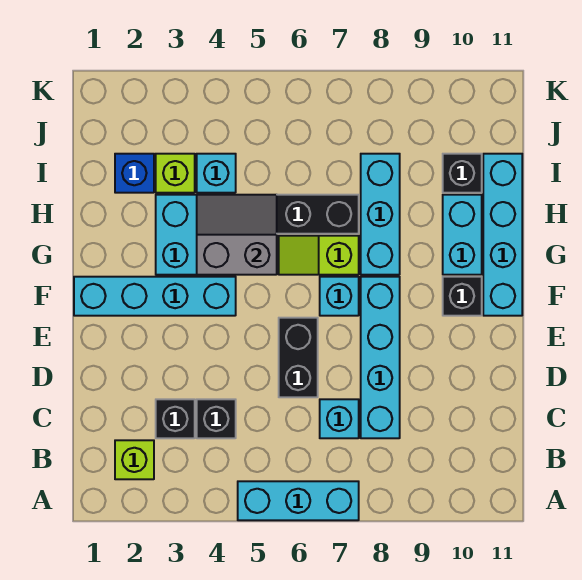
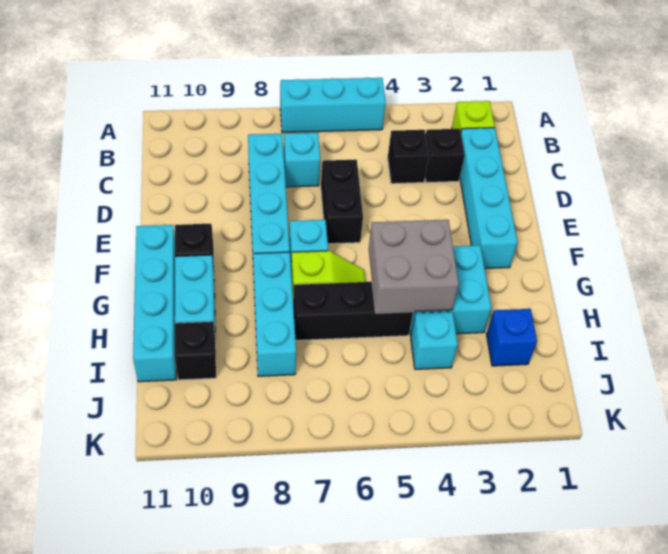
cyan brick F1:F4 level 1 -> cyan brick C2:F2 level 1
grey slope G4:H5 level 2 top G -> grey brick G4:H5 level 2
lime brick I3 level 1 -> none

